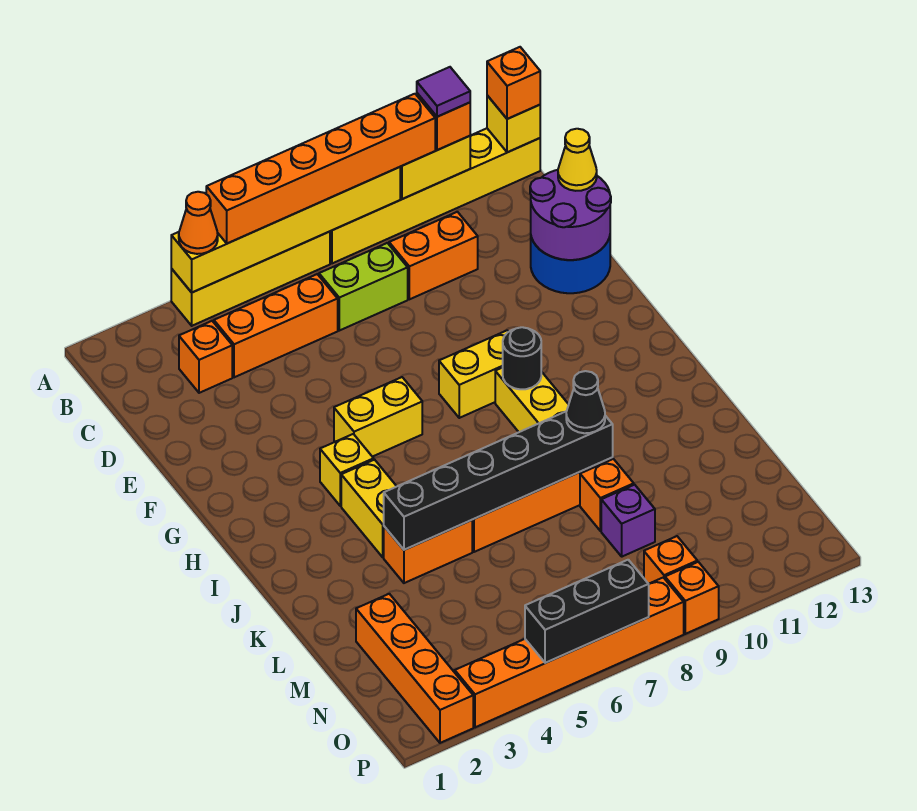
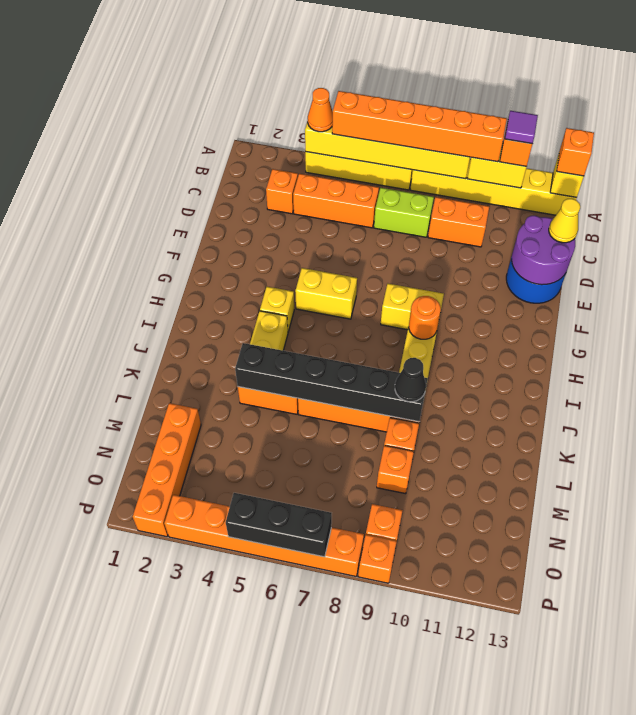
black round brick H9 level 2 -> orange round brick H9 level 2
purple brick M9 level 1 -> orange brick M9 level 1

